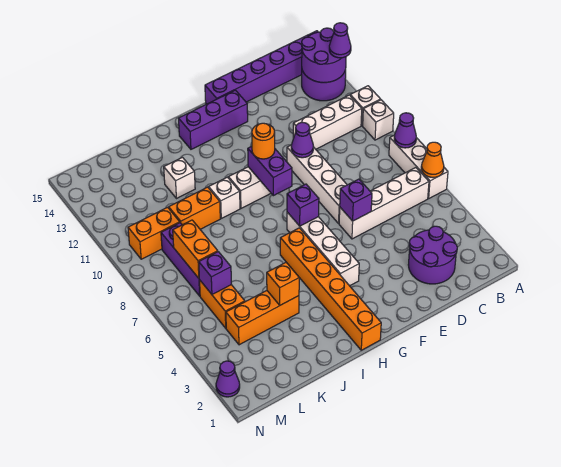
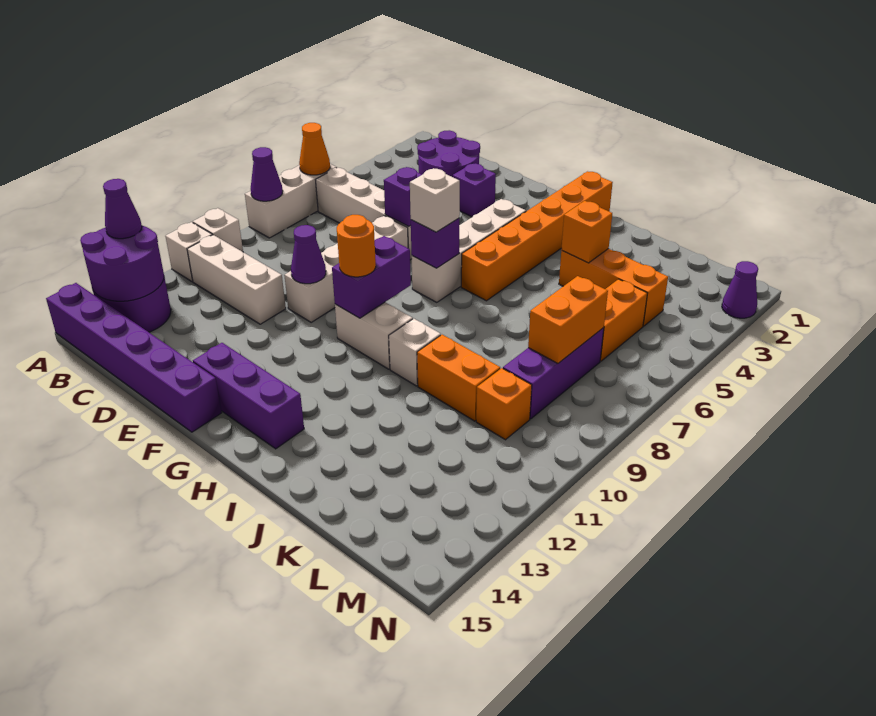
white brick J12 level 1 -> white brick G7 level 3
purple brick L6 level 2 -> purple brick E3 level 1
orange brick L10:M10 level 1 -> orange brick L10 level 1

